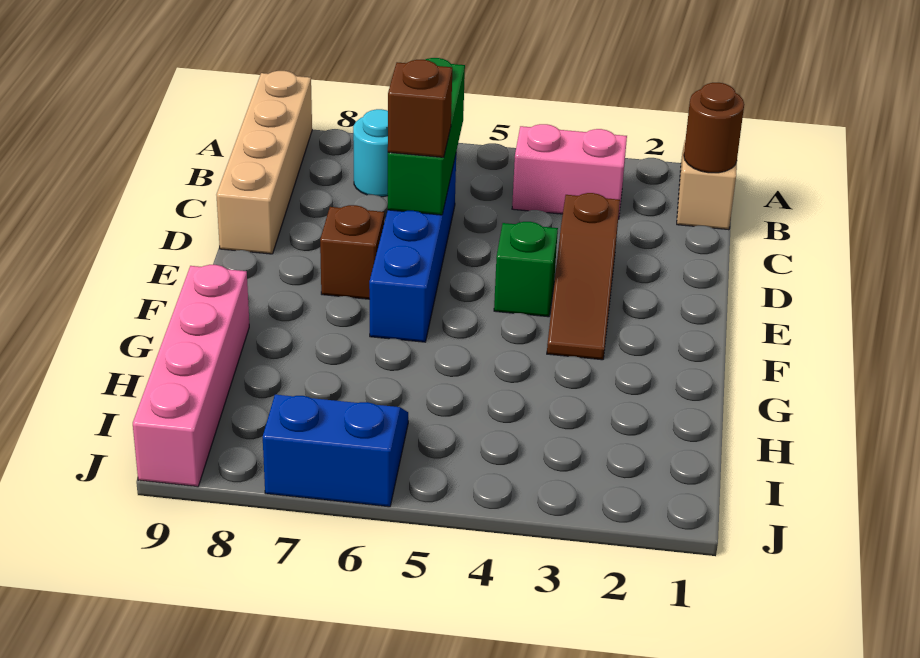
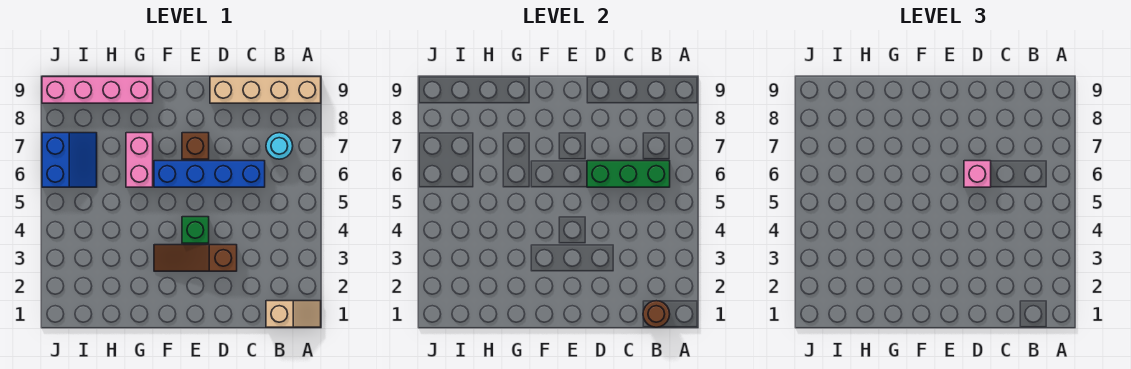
pink brick B3:B4 level 1 -> pink brick G6:G7 level 1
brown brick D6 level 3 -> pink brick D6 level 3

